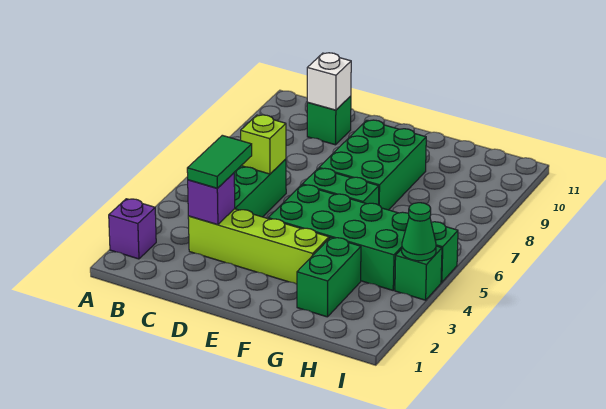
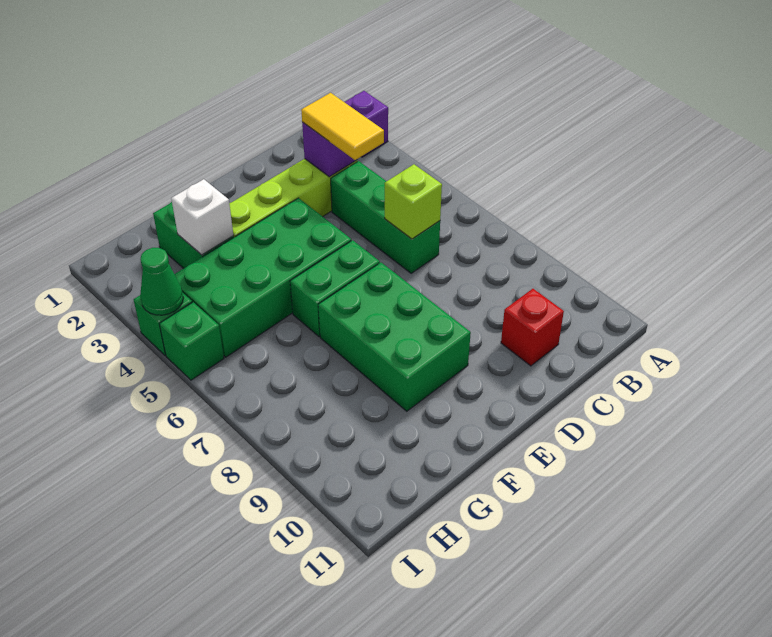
green tile C3:C4 level 3 -> yellow tile C3:C4 level 3
green brick C10 level 1 -> red brick C10 level 1
white brick C10 level 2 -> white brick G3 level 2

